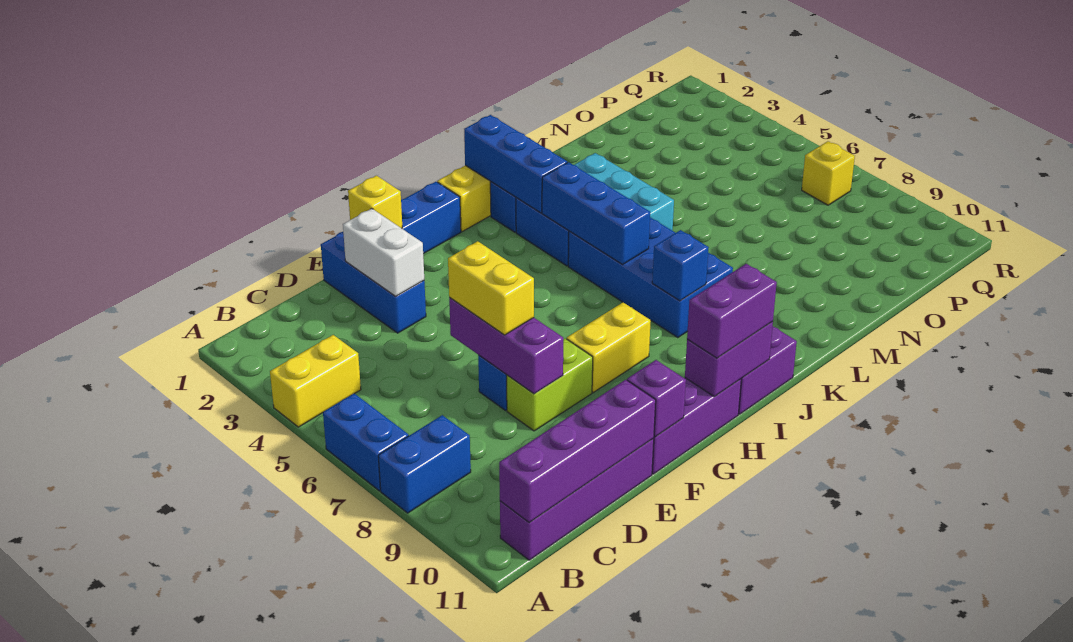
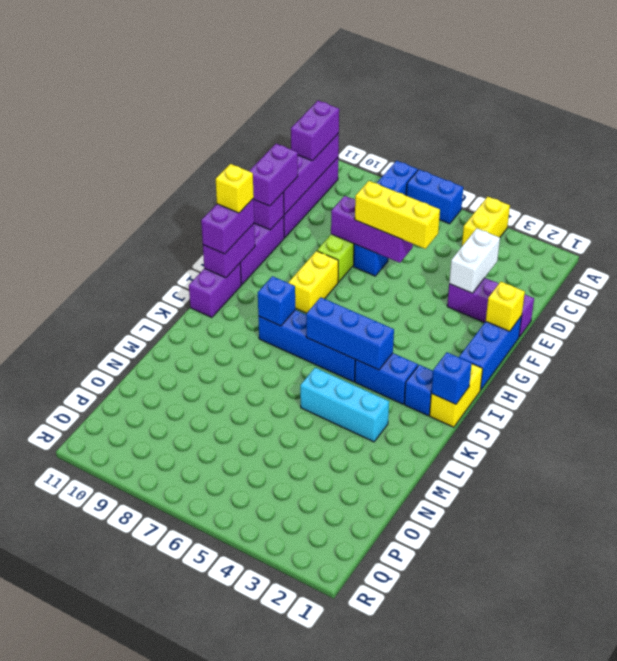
none -> purple brick B11:C11 level 3
blue brick E1:E3 level 1 -> purple brick E1:E3 level 1
white brick E2:E3 level 2 -> white brick D3:E3 level 2
yellow brick E6:E7 level 3 -> yellow brick E5:E7 level 3
none -> purple brick E11:F11 level 3
blue brick J1:J3 level 2 -> blue brick J1 level 2
blue brick J5:K8 level 1 -> blue brick J5:J8 level 1
yellow brick Q7 level 1 -> yellow brick H11 level 4

